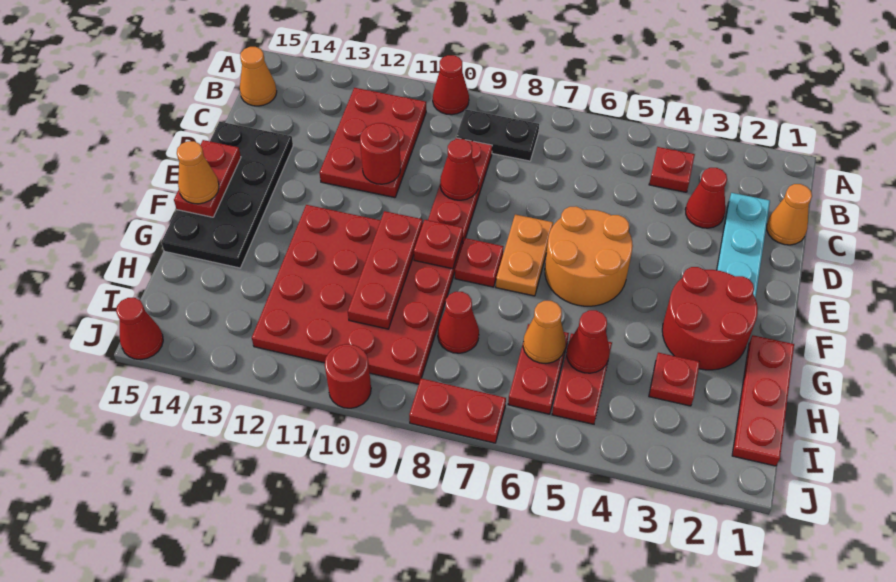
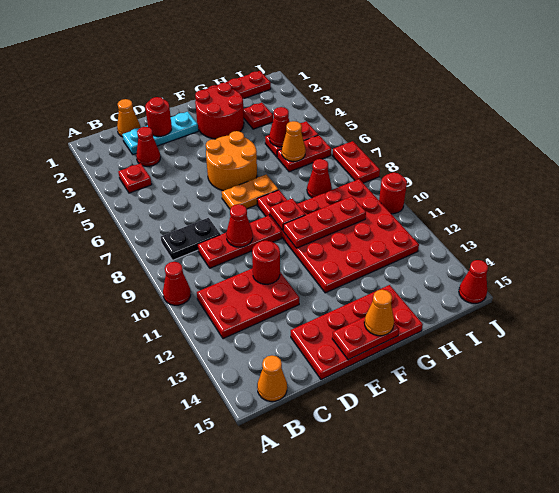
black plate B8:B9 level 1 -> black plate B8:C8 level 1
none -> red round brick D2 level 2
black plate D14:G15 level 1 -> red plate D14:G15 level 1

